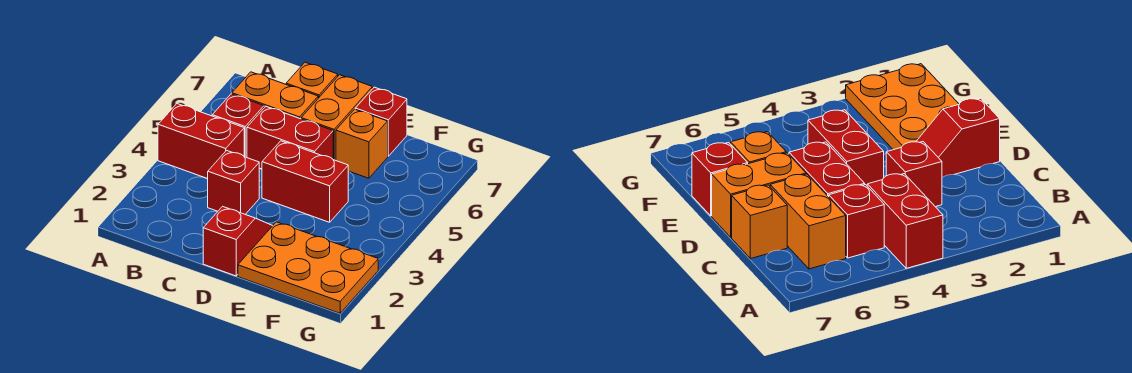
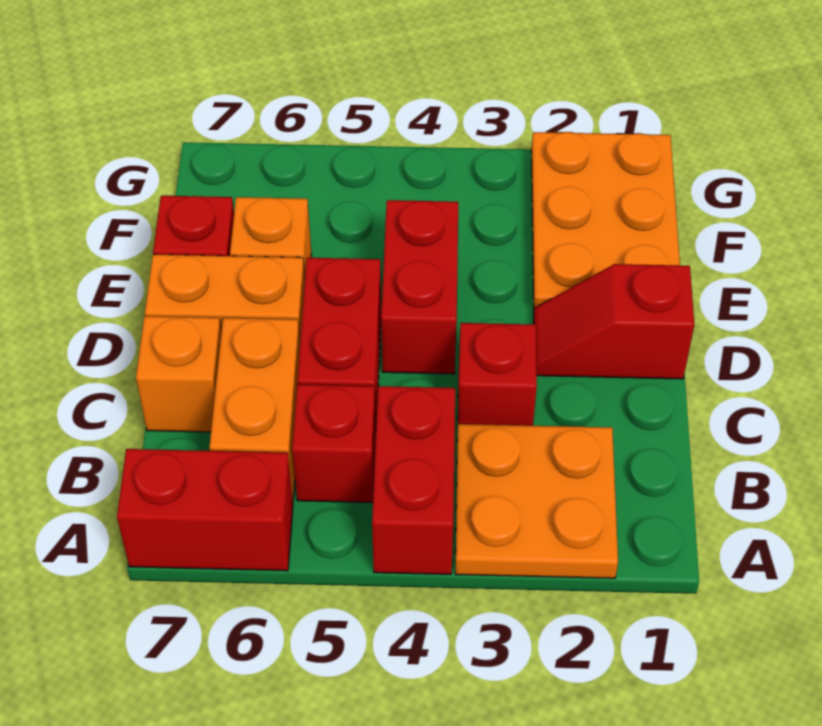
none -> orange plate A2:B3 level 1
none -> red brick A6:A7 level 1

